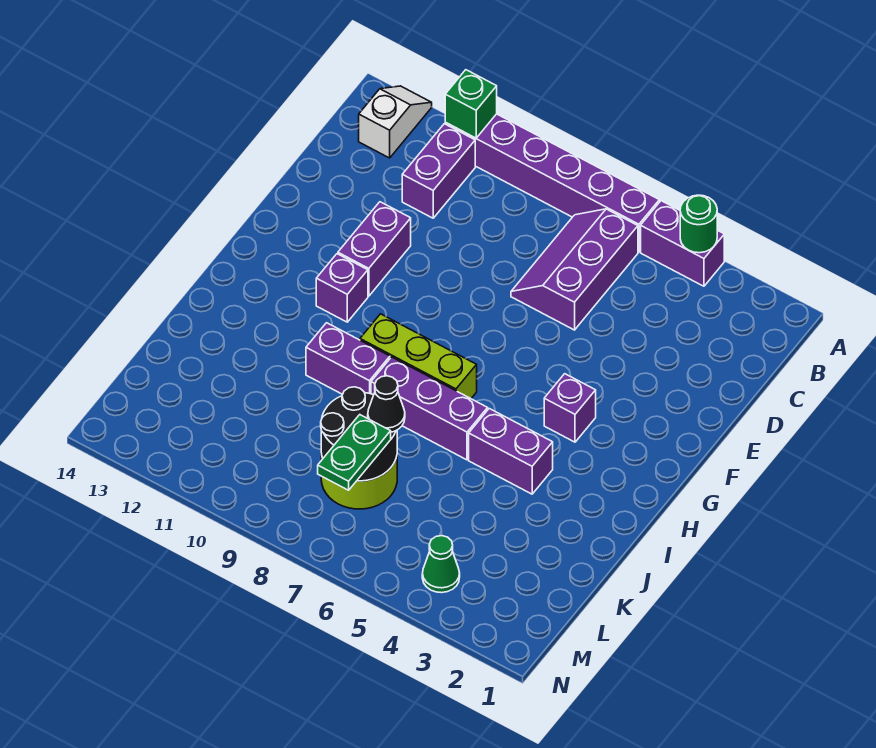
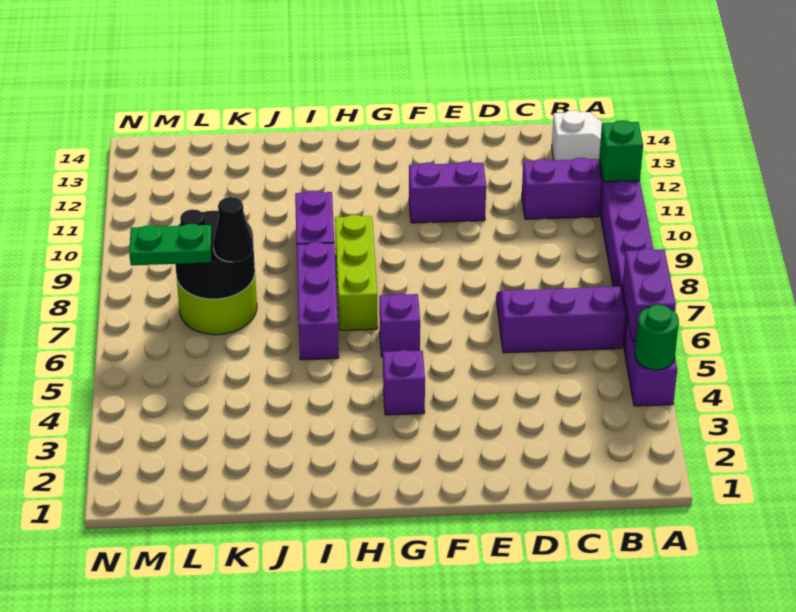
purple brick G11 level 1 -> purple brick G6 level 1
purple brick I4:I5 level 1 -> purple brick A5:A6 level 2
green cone M4 level 1 -> none

